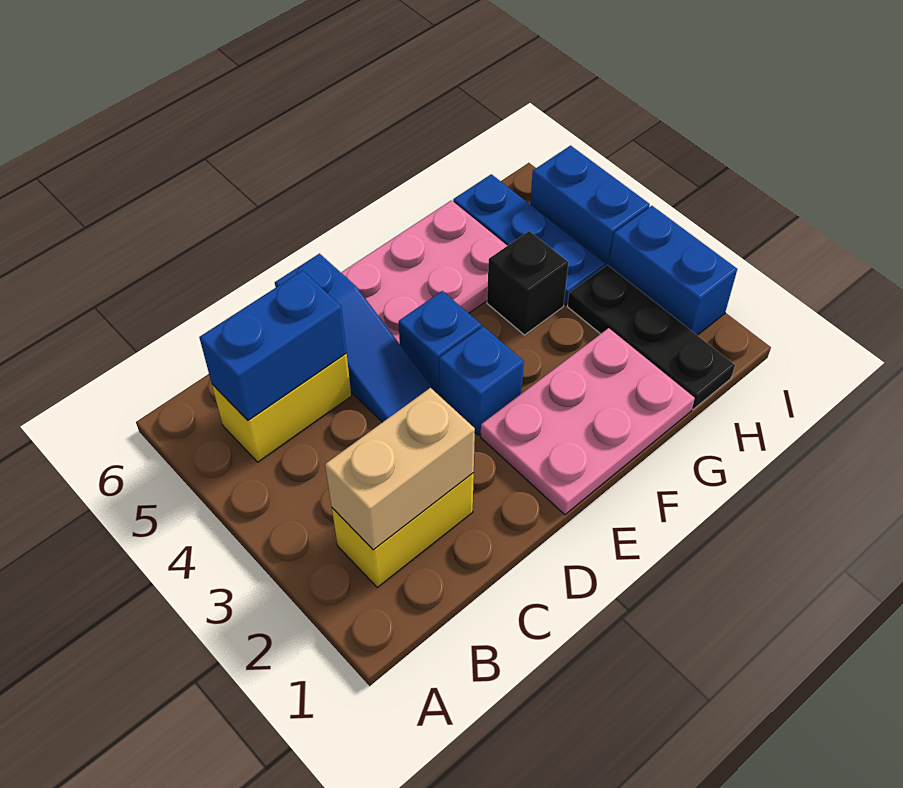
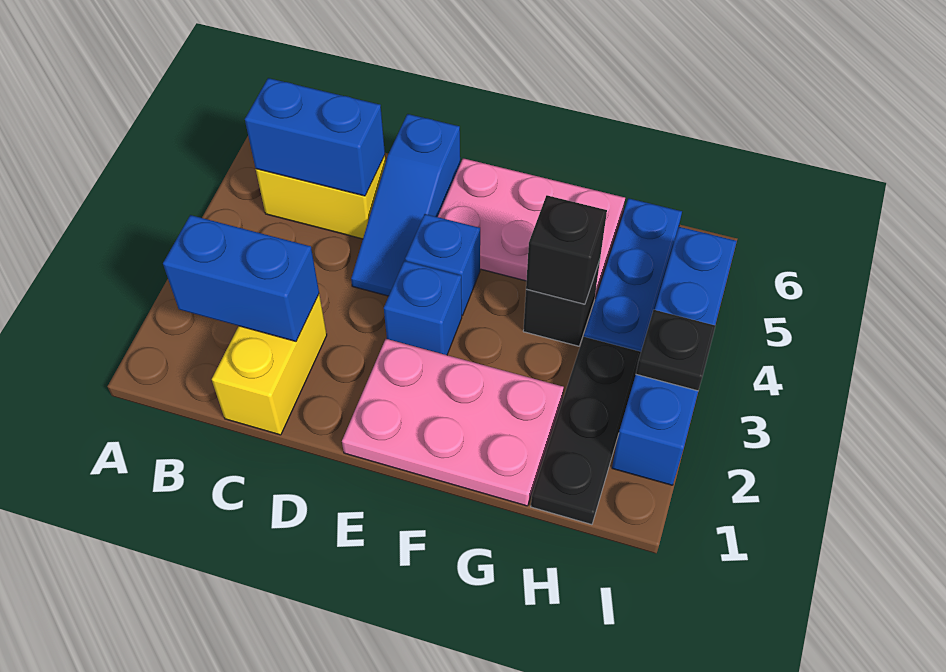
yellow brick B2:C2 level 1 -> yellow brick C1:C2 level 1
tan brick B2:C2 level 2 -> blue brick B2:C2 level 2
none -> black brick G4 level 2
none -> black plate I3 level 2

